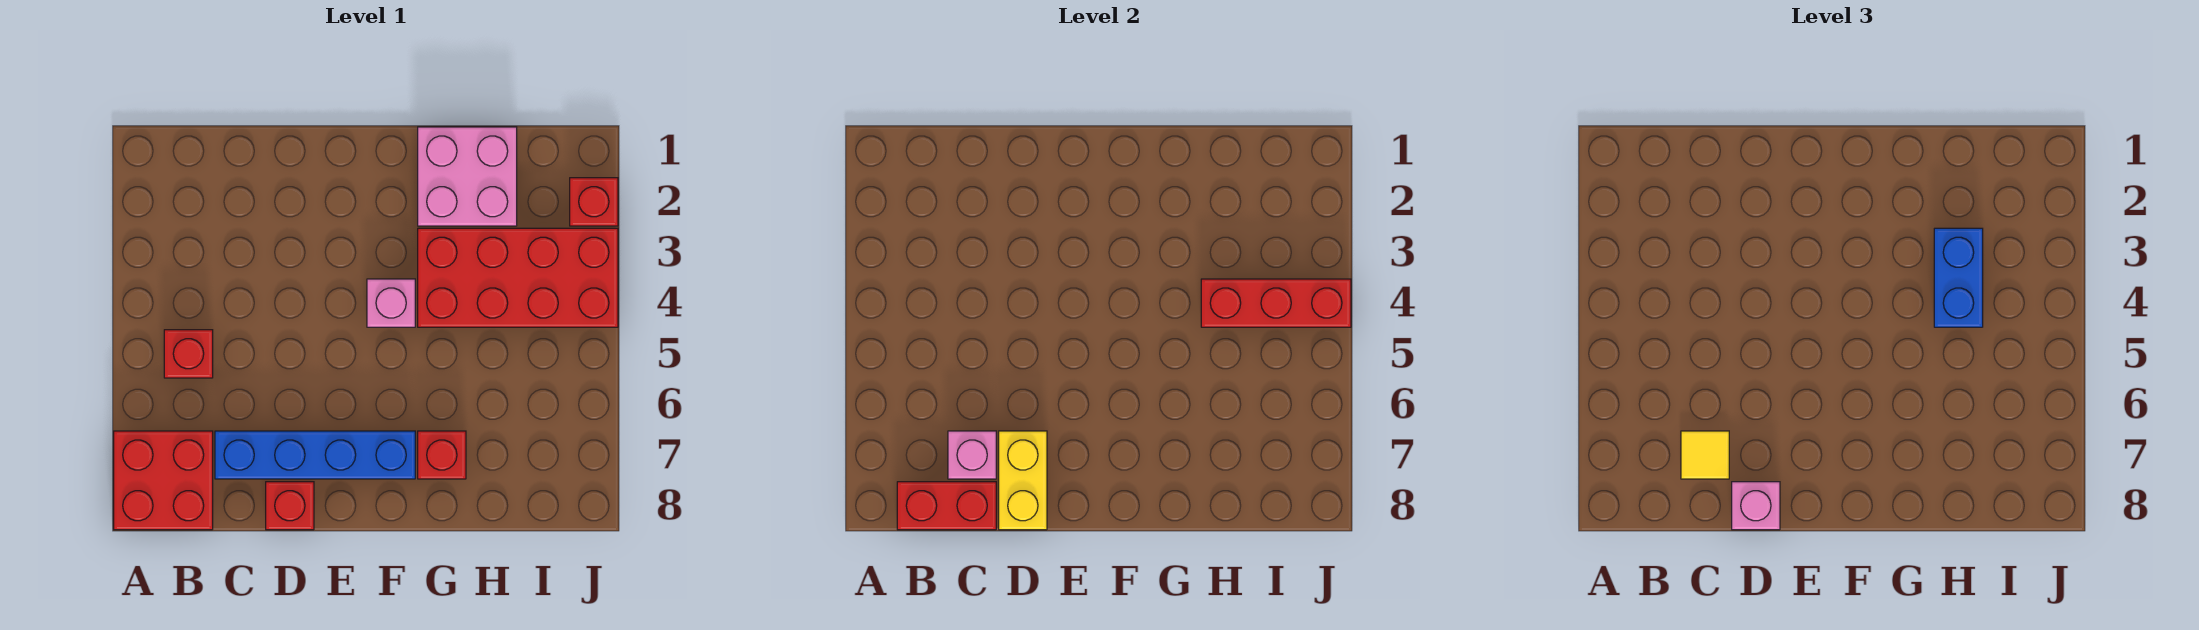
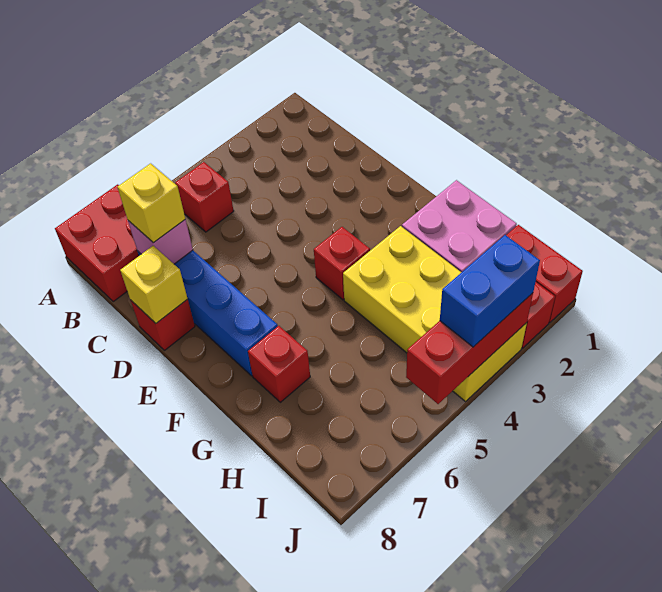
red brick B8:C8 level 2 -> red brick I1:J1 level 1
yellow tile C7 level 3 -> yellow brick C7 level 3
yellow brick D7:D8 level 2 -> yellow brick D8 level 2
pink brick D8 level 3 -> none
pink brick F4 level 1 -> red brick F4 level 1
red brick G3:J4 level 1 -> yellow brick G3:J4 level 1
blue brick H3:H4 level 3 -> blue brick J3:J4 level 3
red brick H4:J4 level 2 -> red brick J3:J5 level 2

